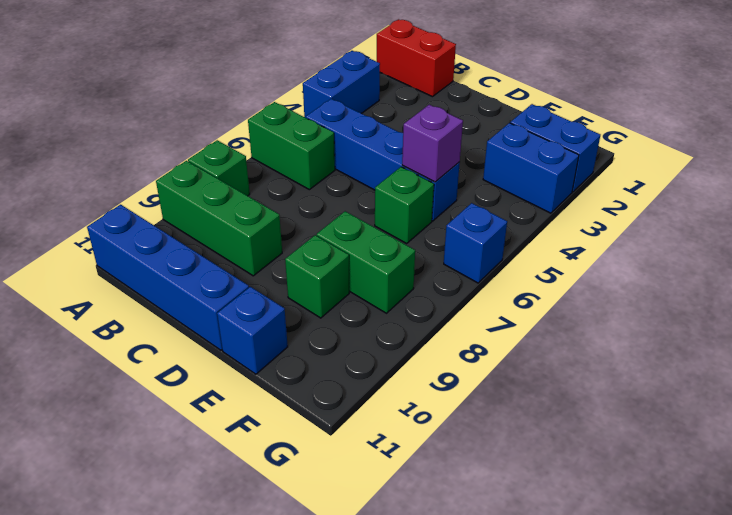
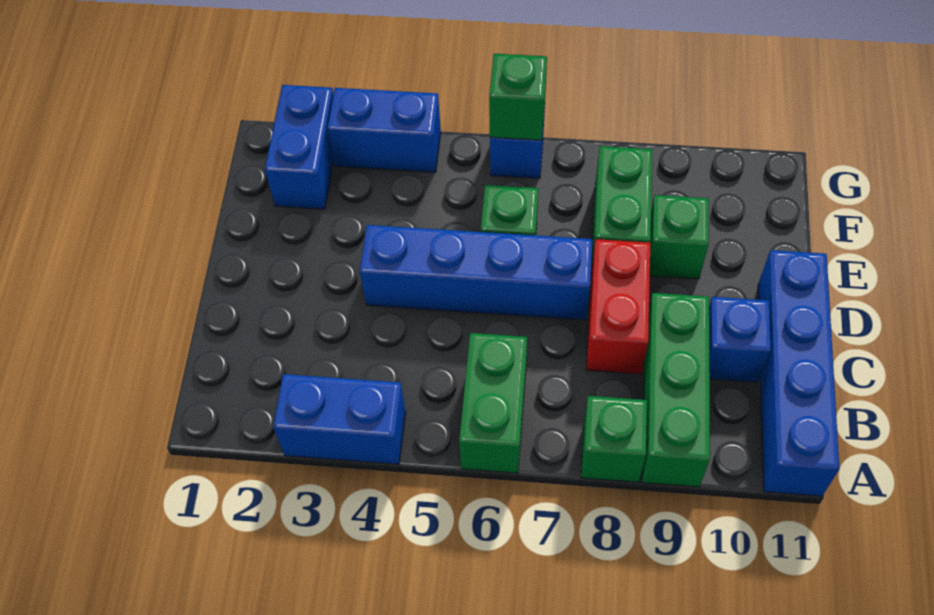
red brick A1:B1 level 1 -> red brick C8:D8 level 1
blue brick B5:E5 level 1 -> blue brick D4:D7 level 1
purple brick E5 level 2 -> none
blue brick E11 level 1 -> blue brick C10 level 1
blue brick F3:G3 level 1 -> blue brick G3:G4 level 1
none -> green brick G6 level 2

